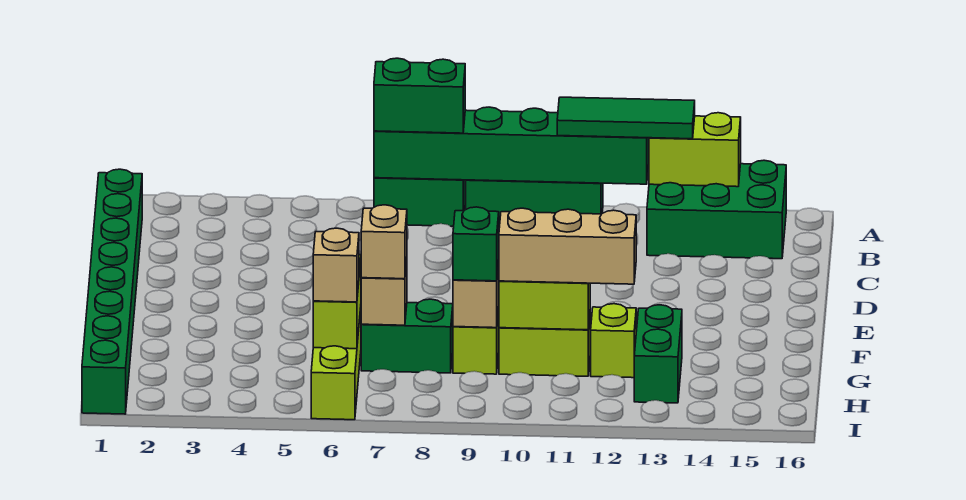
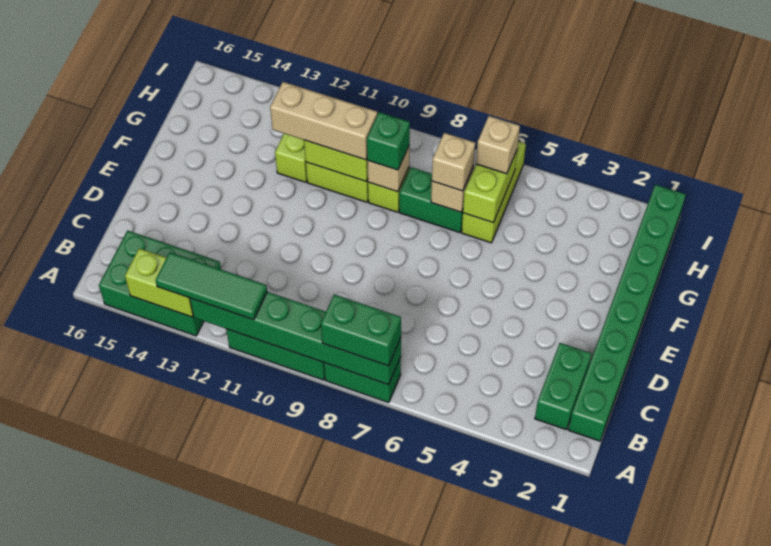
green brick G13:H13 level 1 -> green brick B2:C2 level 1

